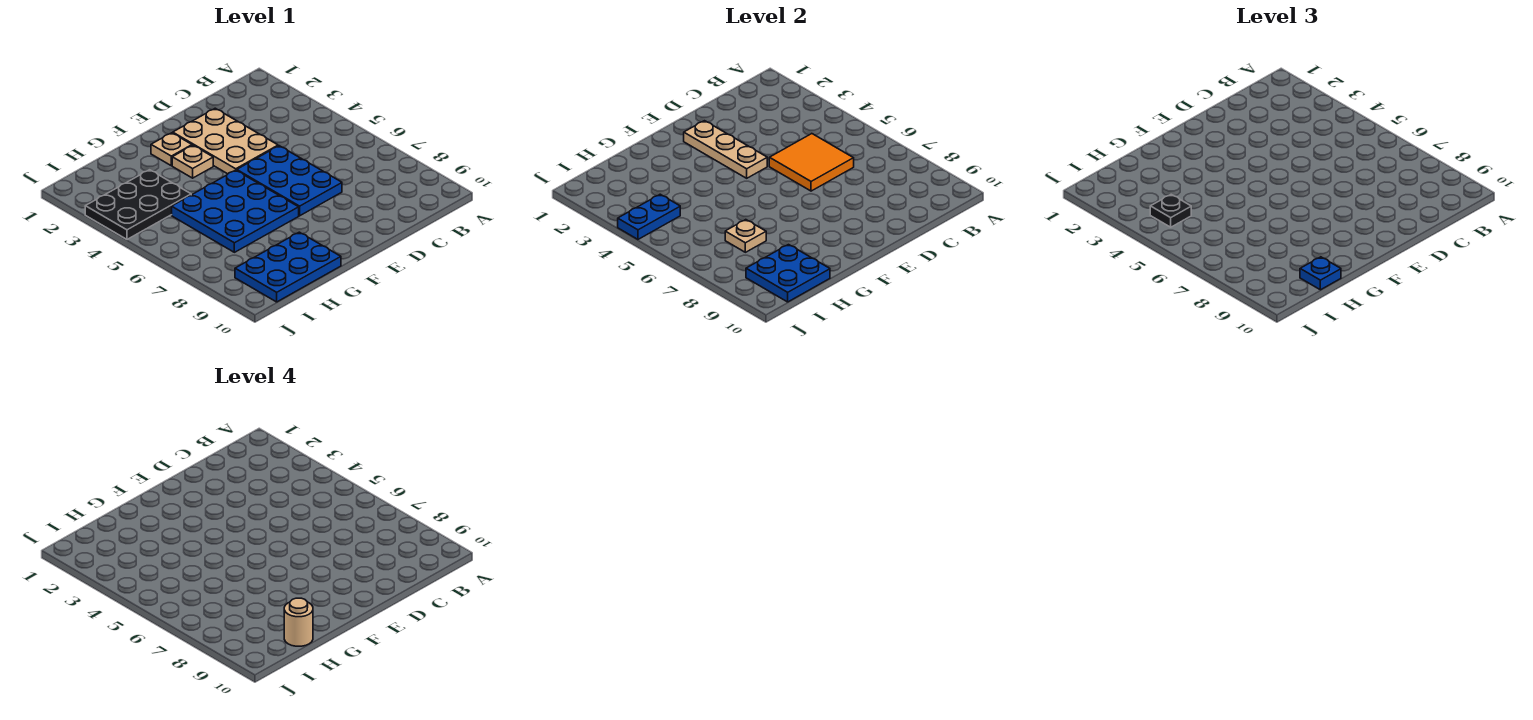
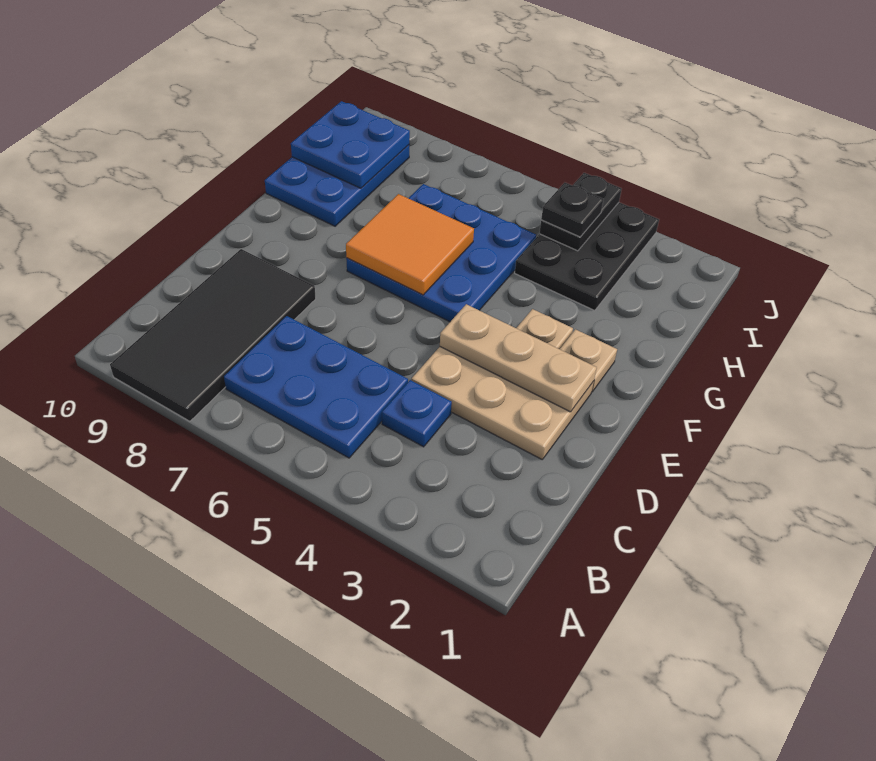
none -> black tile A8:D9 level 1
orange tile C5:D6 level 2 -> orange tile F6:G7 level 2
blue plate D5:E7 level 1 -> blue plate B5:C7 level 1
tan plate H7 level 2 -> none
blue plate H10 level 3 -> blue plate C4 level 1
tan round brick H10 level 4 -> none
blue plate I4:J4 level 2 -> black plate I4:J4 level 2

